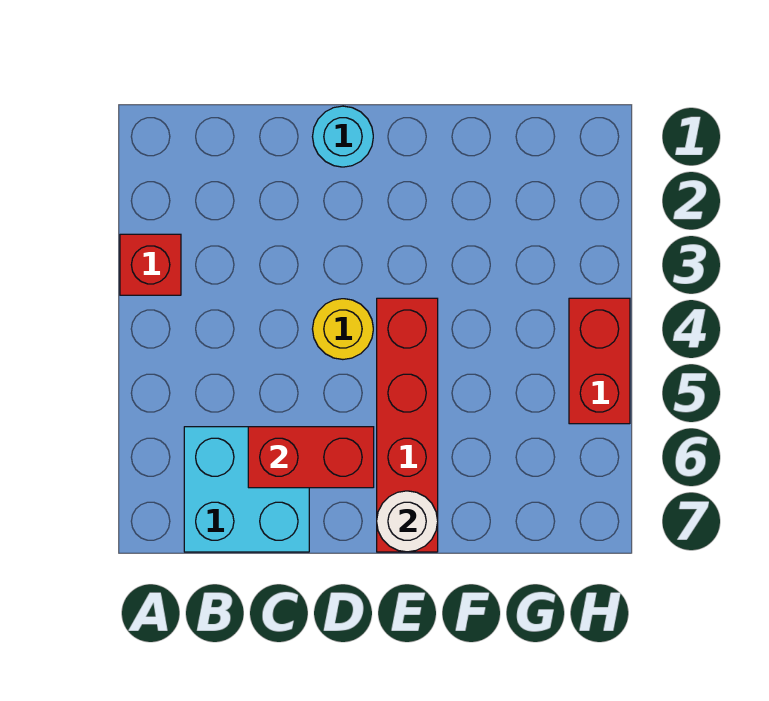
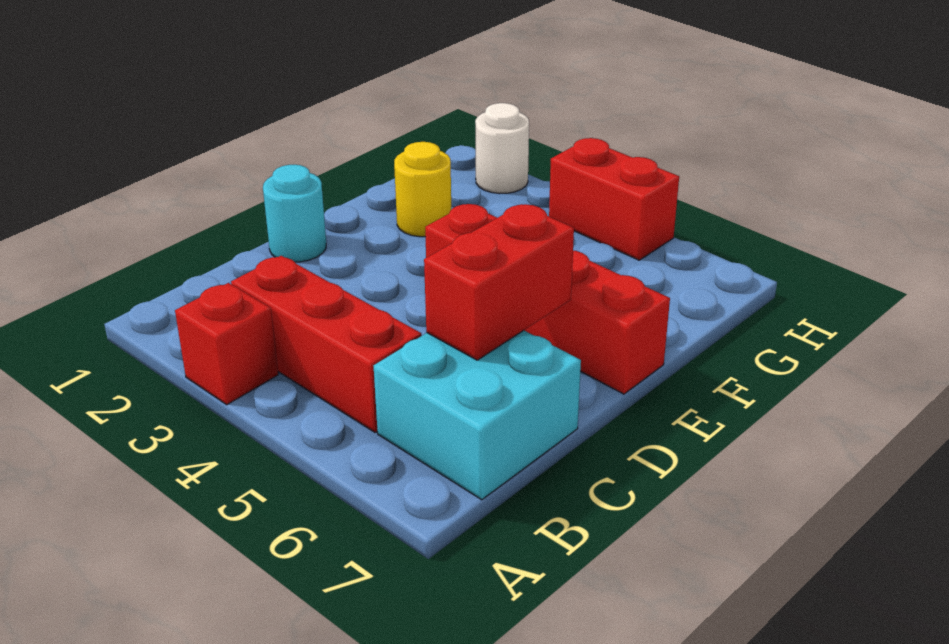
none -> red brick B3:B5 level 1
yellow round brick D4 level 1 -> yellow round brick F2 level 1
white round brick E7 level 2 -> white round brick H2 level 1

